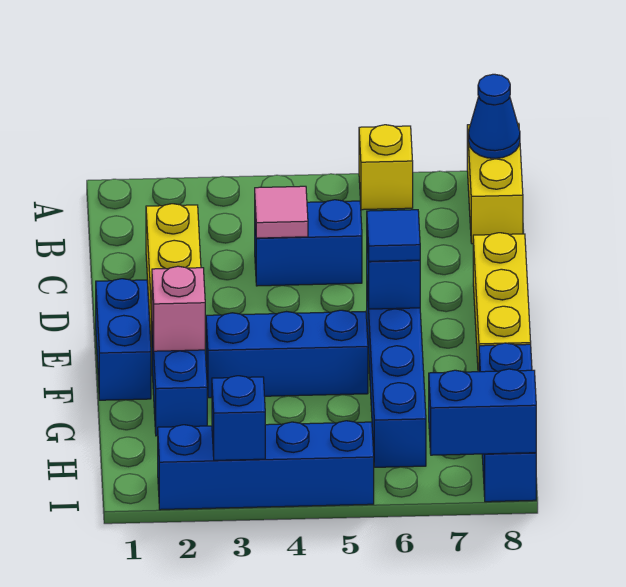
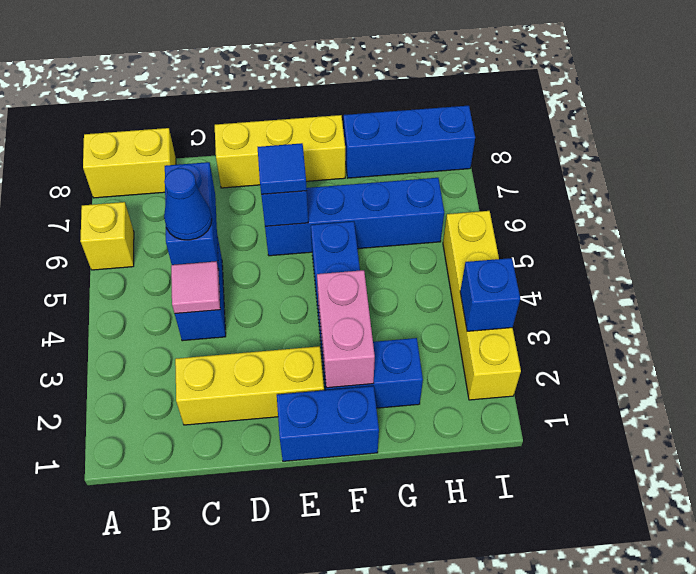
blue cone A8 level 2 -> blue cone C5 level 3
pink brick F2 level 2 -> pink brick F2:F3 level 2
blue brick I2:I5 level 1 -> yellow brick I2:I5 level 1
blue brick I7:I8 level 2 -> blue brick C5:C6 level 2

